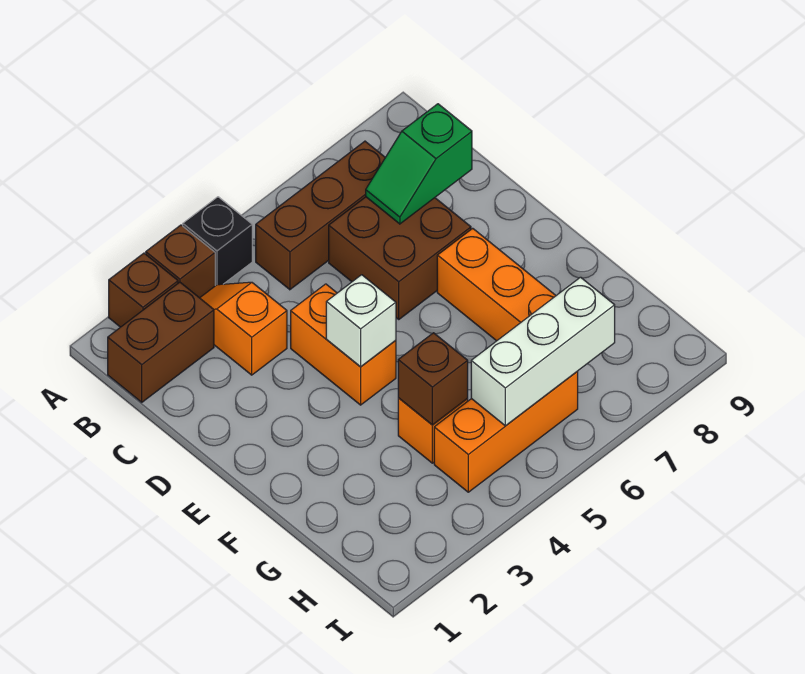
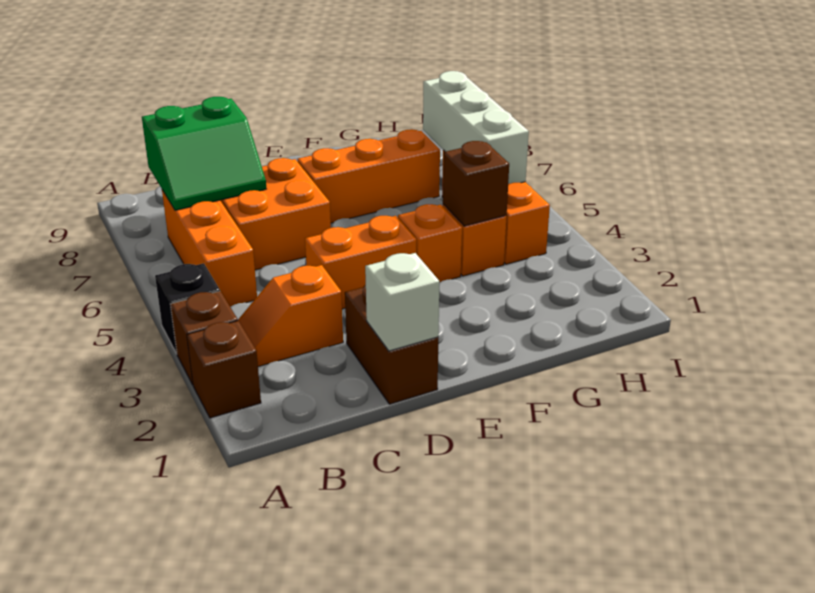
brown brick B1:B2 level 1 -> brown brick D1:D2 level 1
brown brick B5:B7 level 1 -> orange brick B5:B7 level 1
brown brick C6:D7 level 1 -> orange brick C6:D7 level 1
green slope C7:C8 level 2 top 8 -> green slope B7:C8 level 2 top 8
white brick E4 level 2 -> white brick D1 level 2
none -> orange brick F4 level 1

